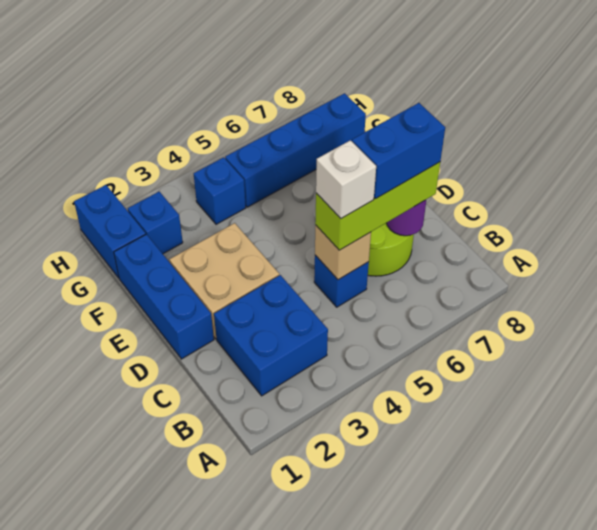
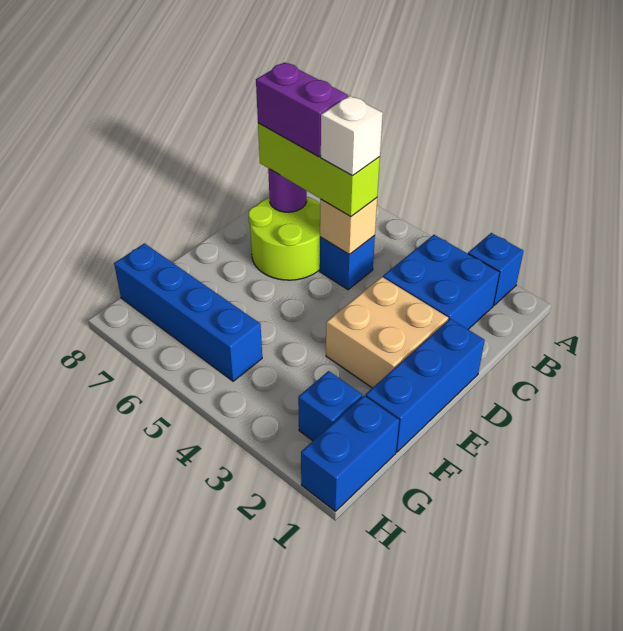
blue brick C6:C7 level 4 -> purple brick C6:C7 level 4
blue brick G4 level 1 -> blue brick A2 level 1

